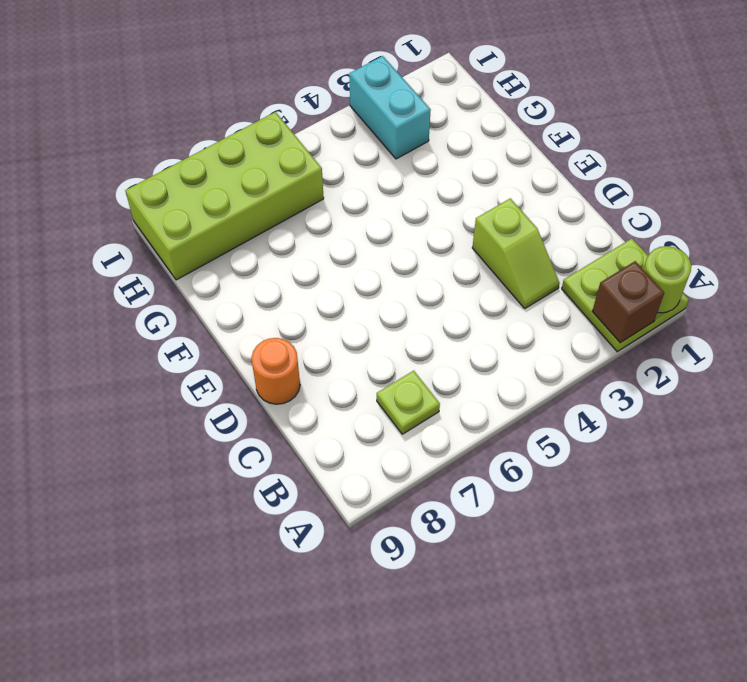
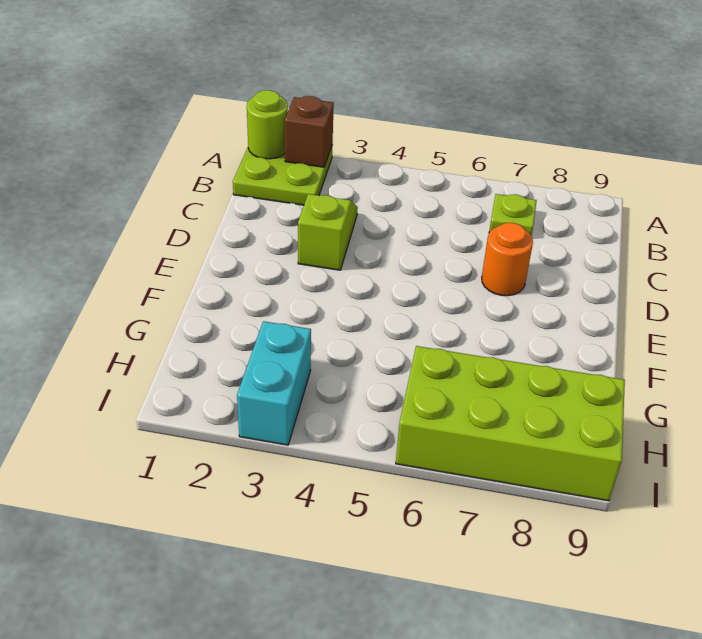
orange round brick D9 level 1 -> orange round brick D7 level 1

